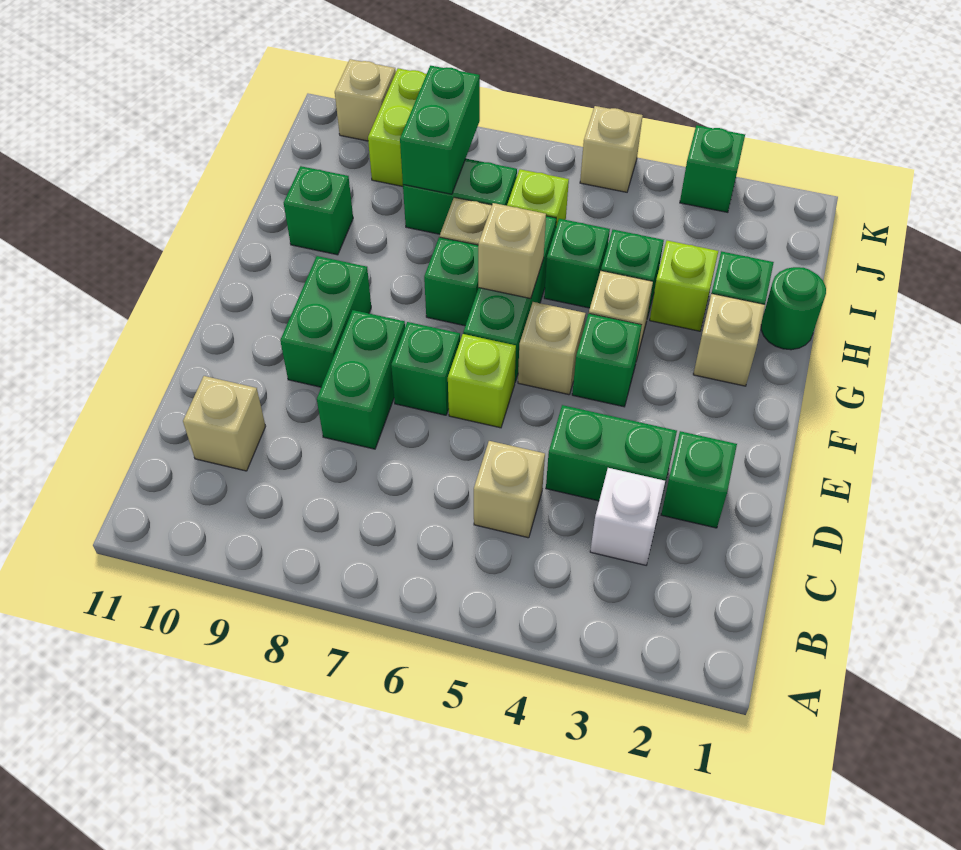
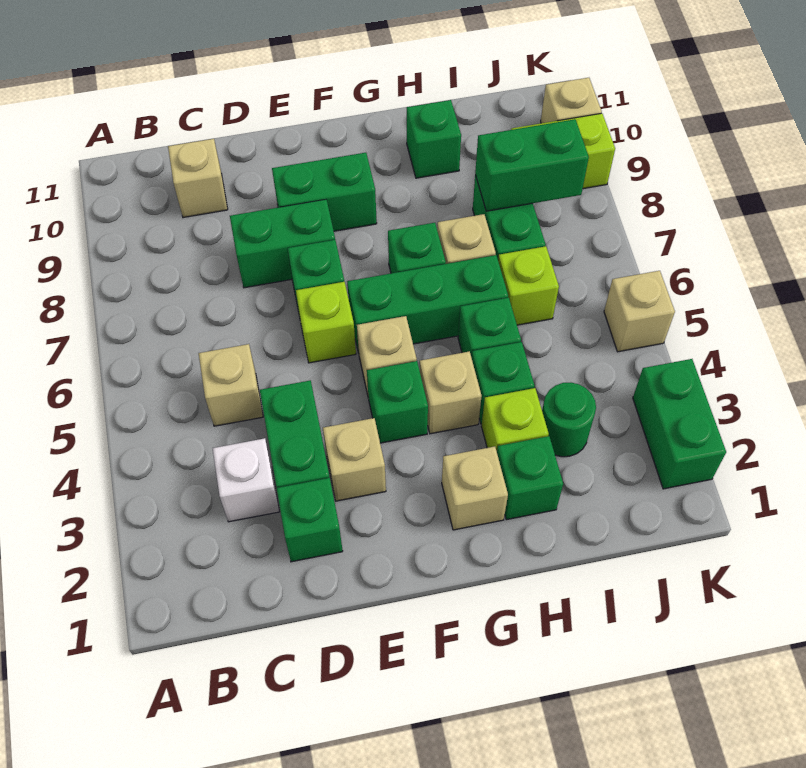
tan brick G6 level 2 -> tan brick E3 level 1
green round brick H1 level 1 -> green round brick I3 level 1
green brick K3 level 1 -> green brick K2:K3 level 1

